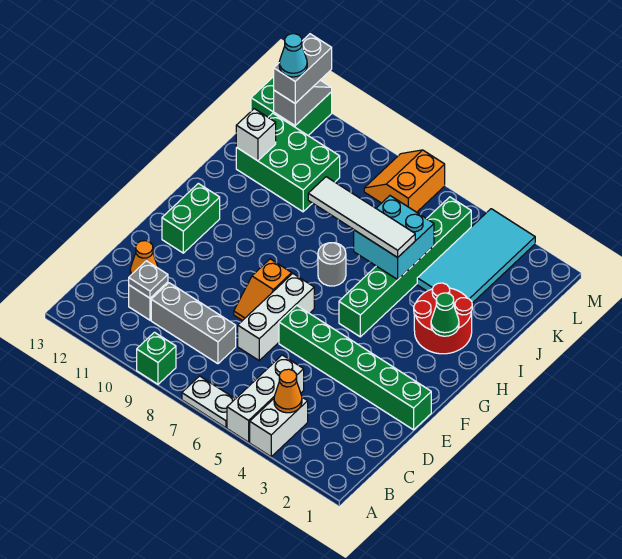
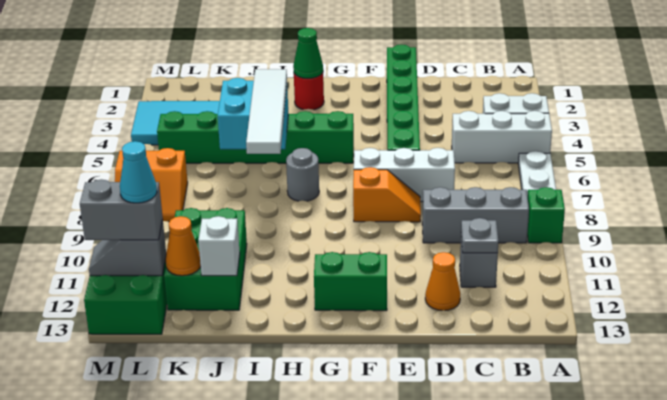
orange cone B4 level 2 -> orange cone K12 level 2
grey brick C8:C10 level 1 -> grey brick B9:D9 level 1
red round brick H2:I3 level 1 -> red round brick H2 level 1

